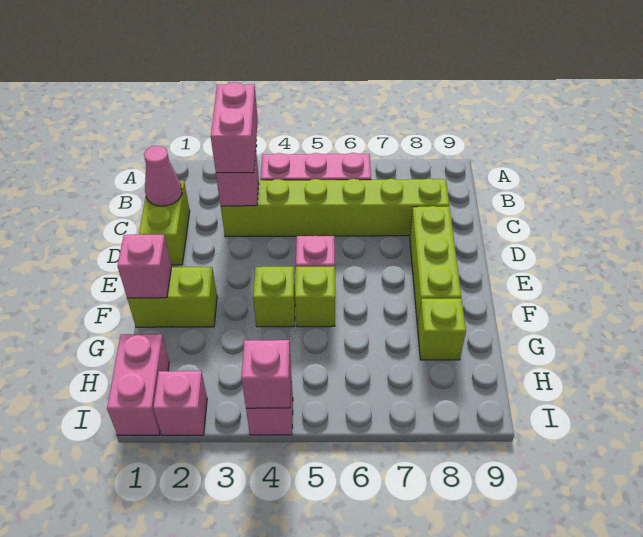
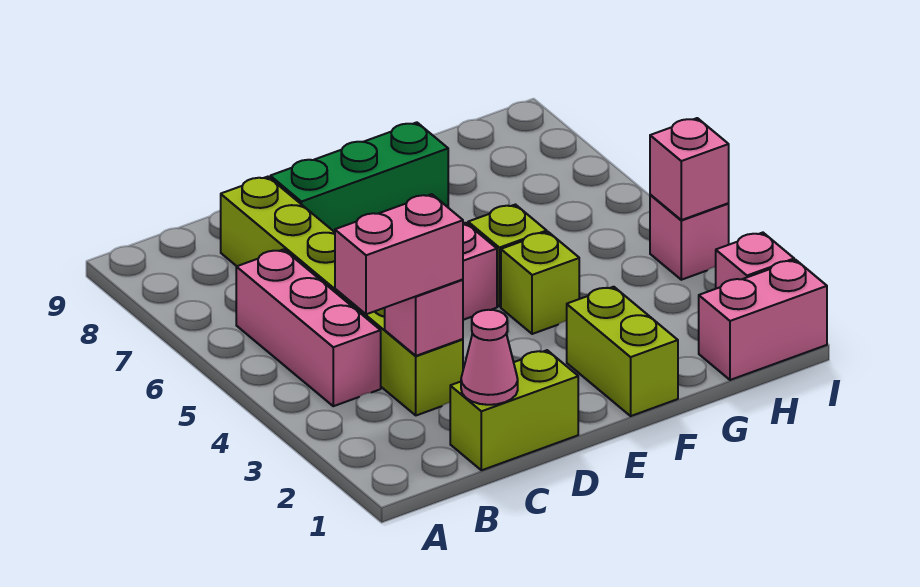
lime brick D8:F8 level 1 -> green brick D8:F8 level 1
pink brick F1 level 2 -> none
lime brick G8 level 1 -> none

